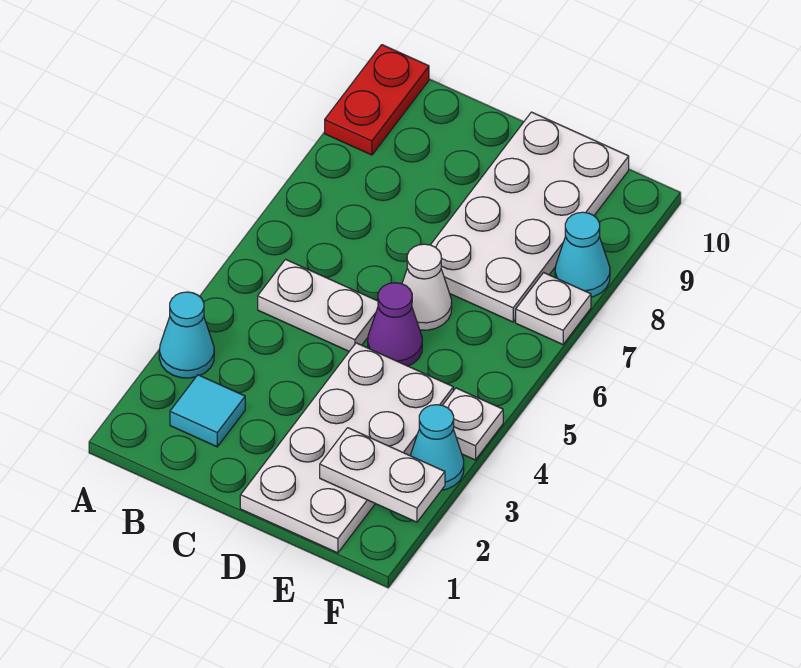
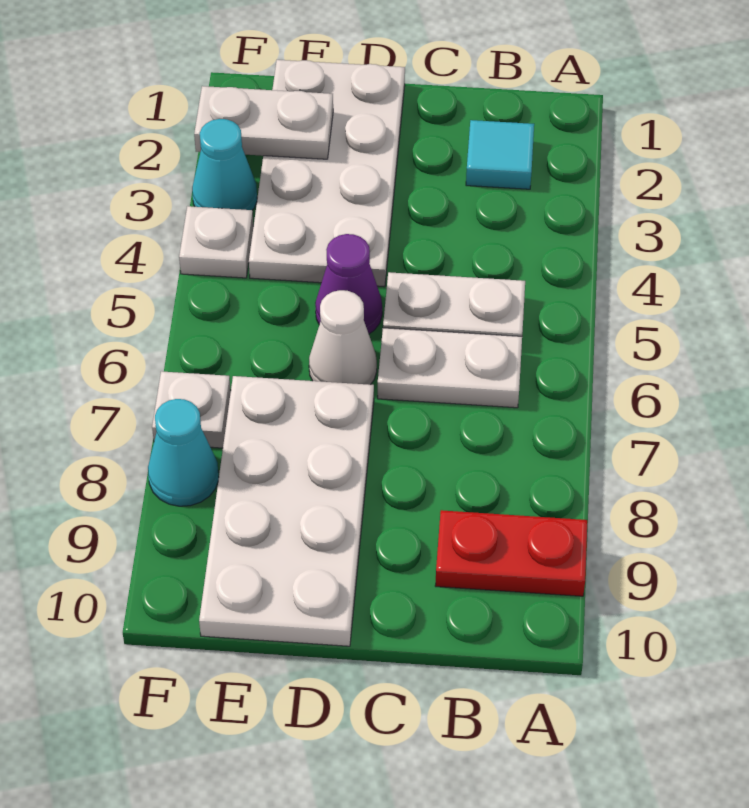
cyan cone A3 level 1 -> none
red plate A9:A10 level 1 -> red plate A9:B9 level 1
none -> white plate B6:C6 level 1

